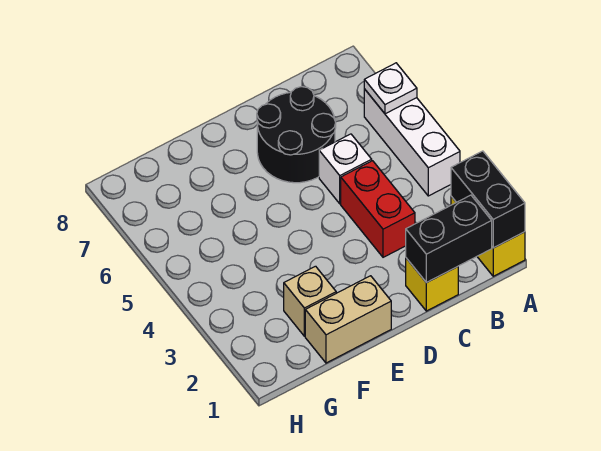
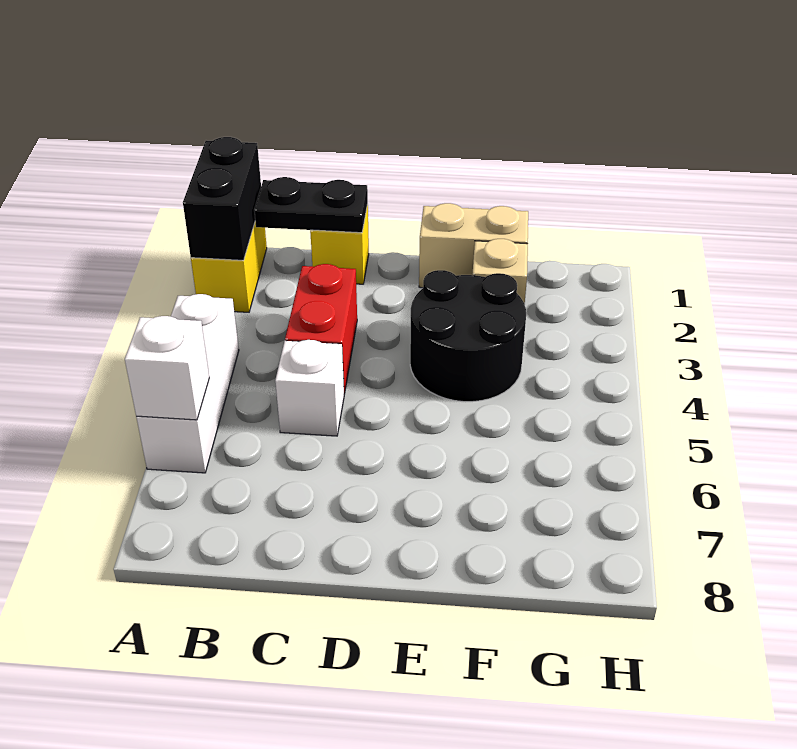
white plate A6 level 2 -> white brick A6 level 2
black brick B1:C1 level 2 -> black plate B1:C1 level 2
black round brick C6:D7 level 1 -> black round brick E3:F4 level 1

